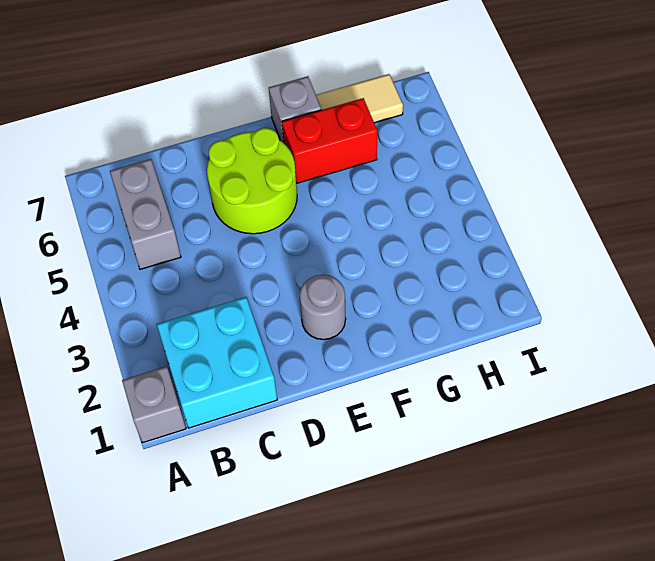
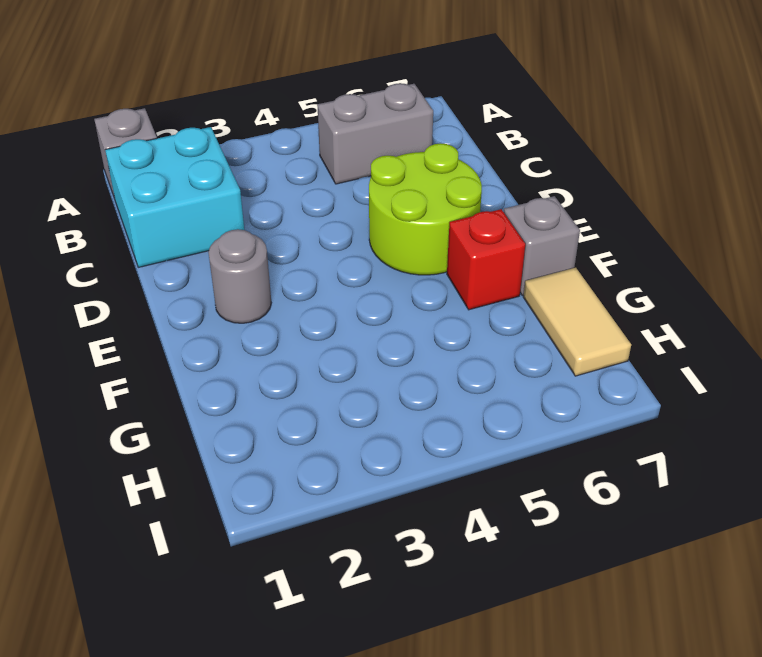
red brick F6:G6 level 1 -> red brick F6 level 1

